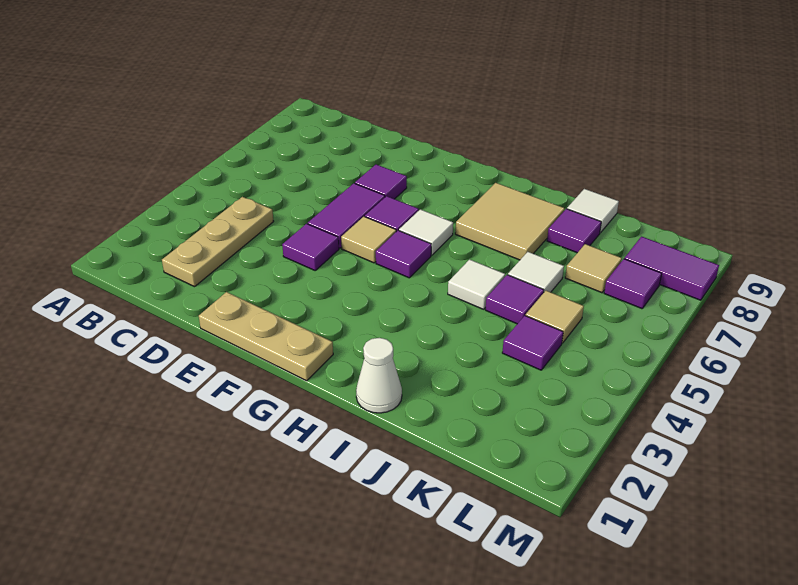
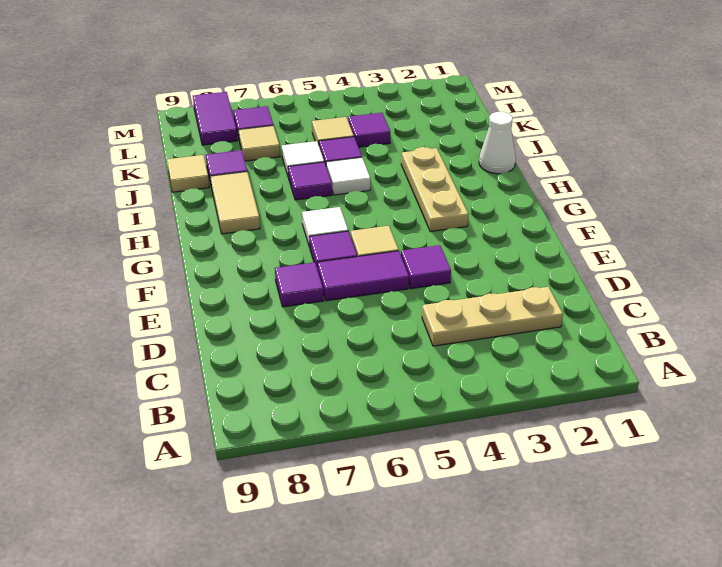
tan plate E1:G1 level 1 -> tan plate G3:I3 level 1
purple tile G5 level 1 -> purple tile I6 level 1
tan tile H7:I8 level 1 -> tan tile H8:I8 level 1
white tile J9 level 1 -> tan tile J9 level 1

